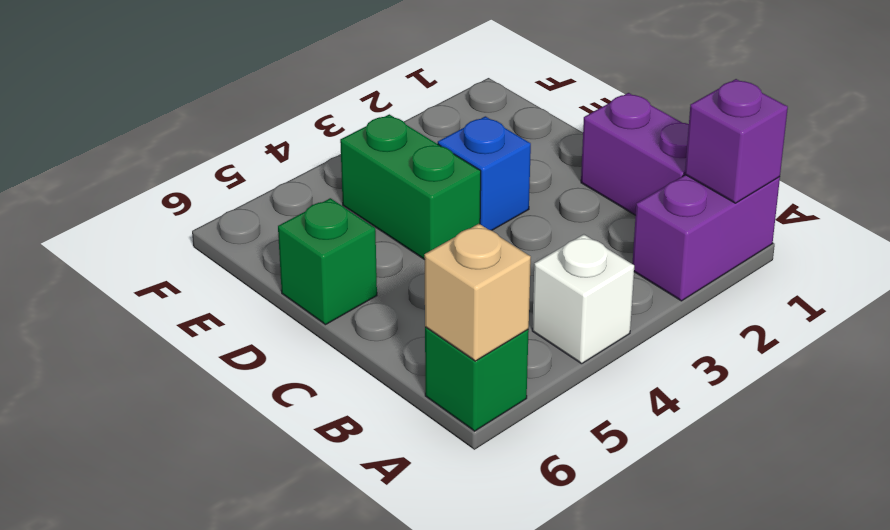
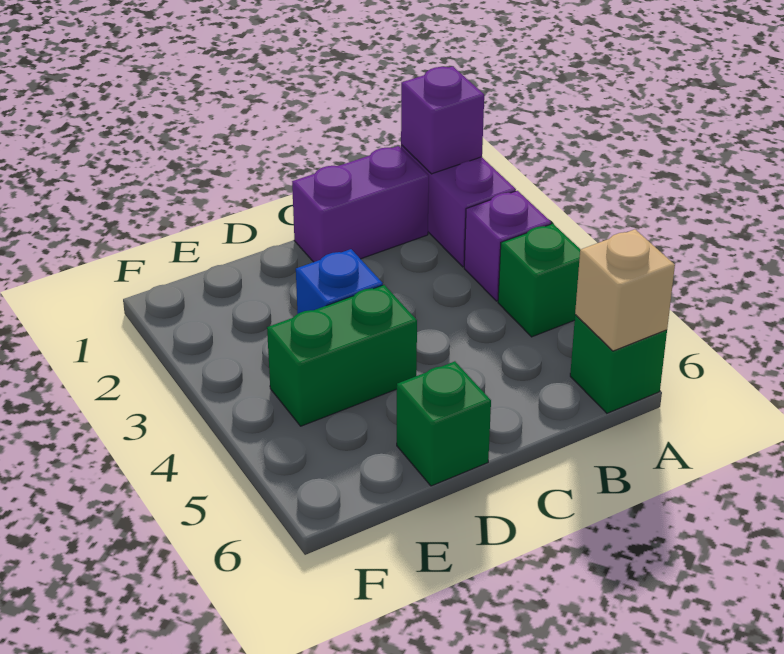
none -> purple brick A3 level 1
white brick A4 level 1 -> green brick A4 level 1

